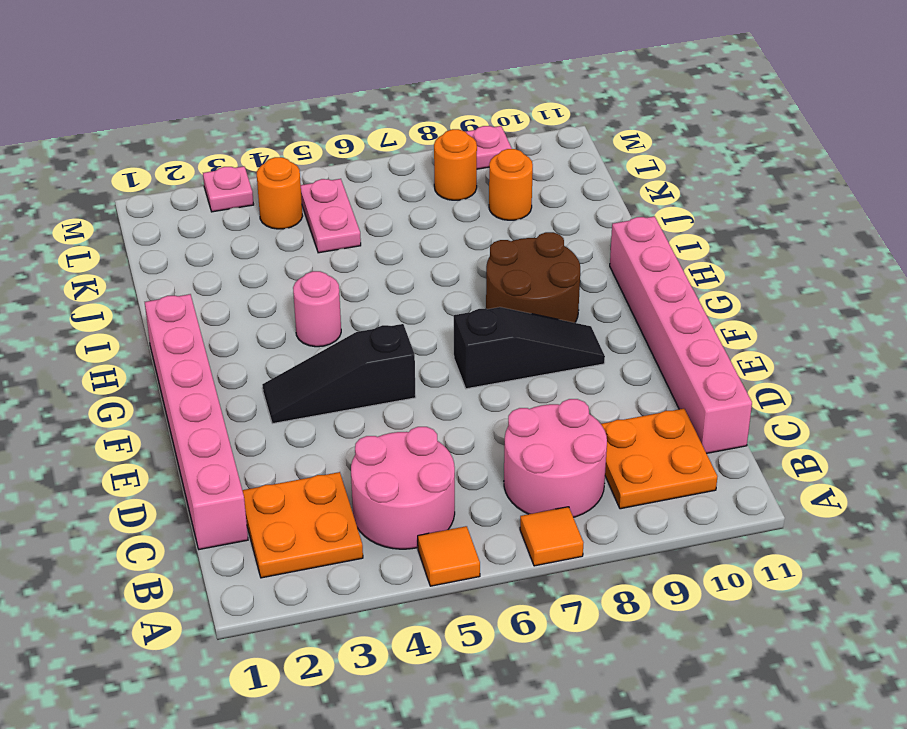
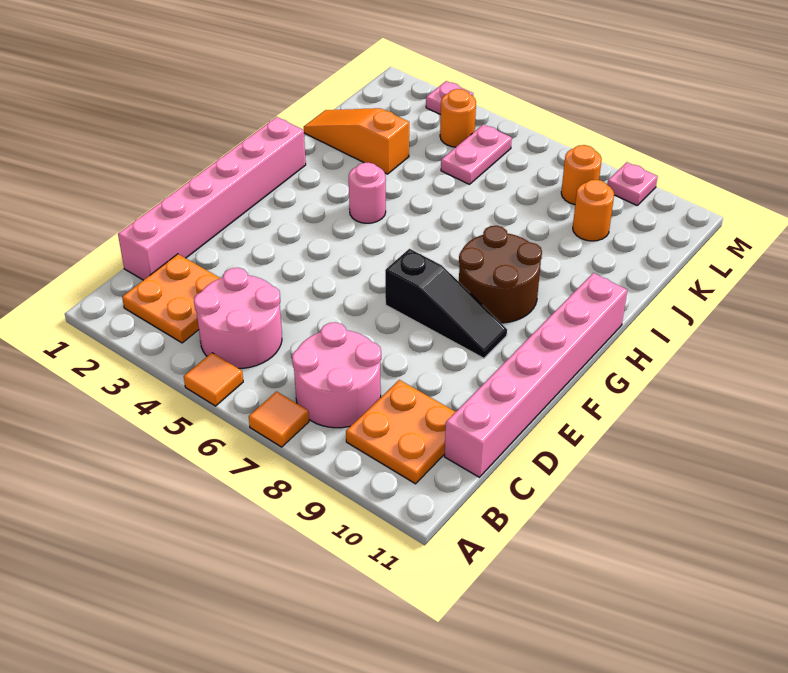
black slope F3:F5 level 1 top 5 -> none
none -> orange slope J1:J3 level 1 top 3

